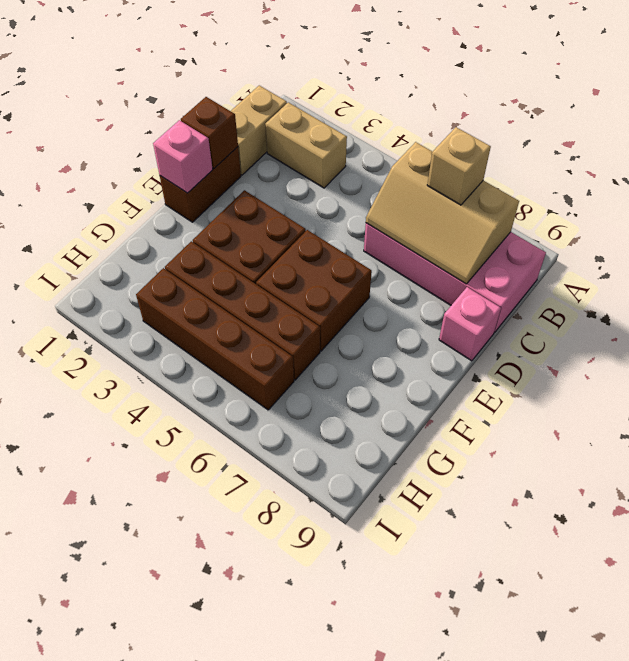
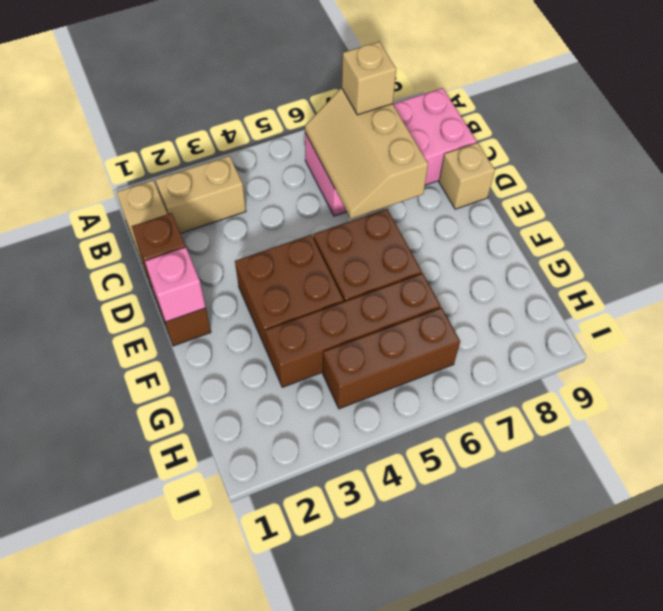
tan slope B6:C8 level 2 top B -> tan slope B6:D7 level 2 top 7
pink brick D9 level 1 -> tan brick D9 level 1
brown brick H3:H6 level 1 -> brown brick H4:H6 level 1

